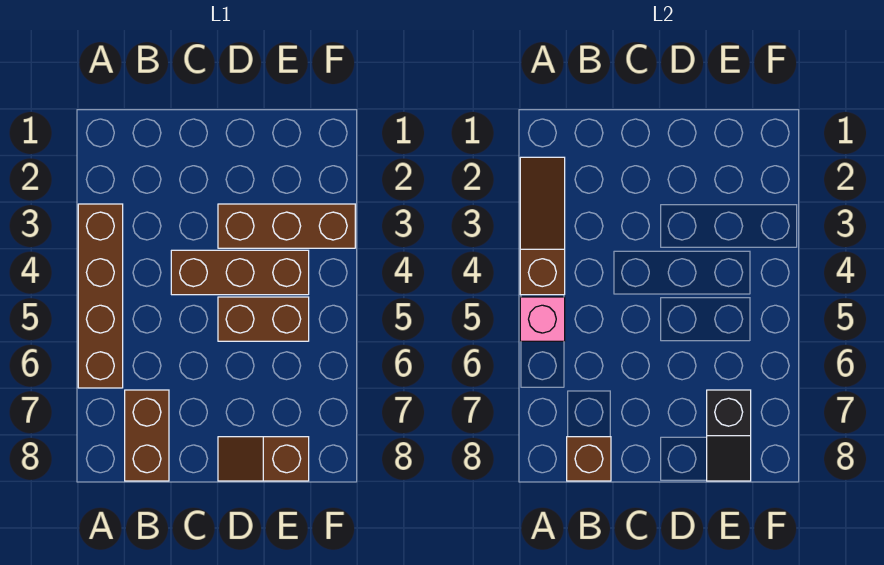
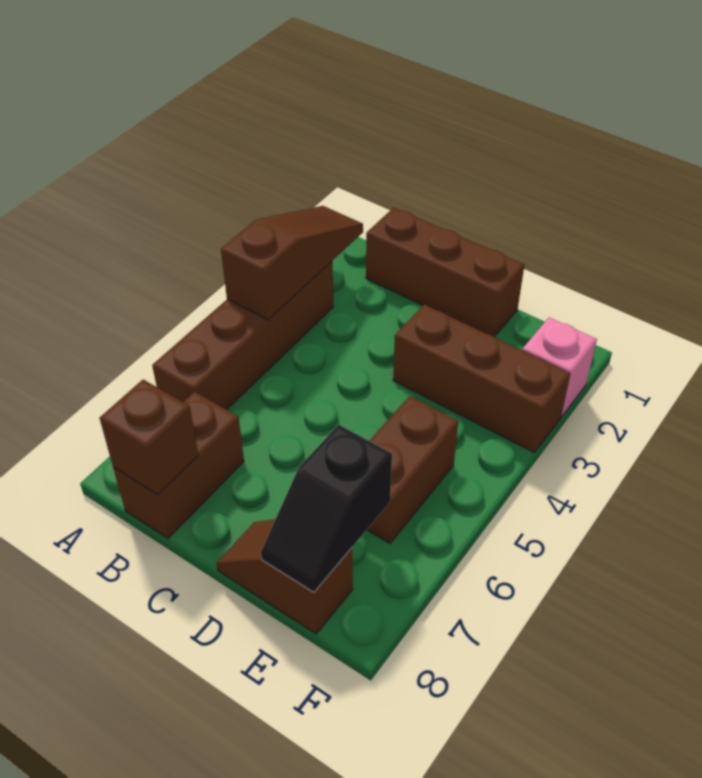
pink brick A5 level 2 -> pink brick F2 level 1
brown brick C4:E4 level 1 -> brown brick B1:D1 level 1
brown brick D5:E5 level 1 -> brown brick E5:E6 level 1

